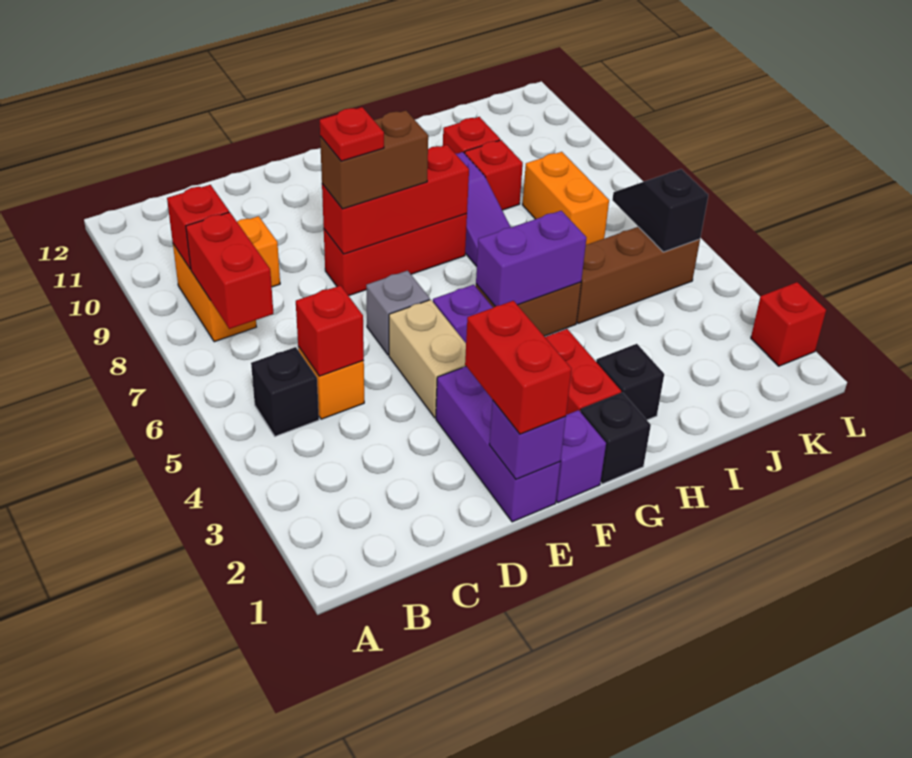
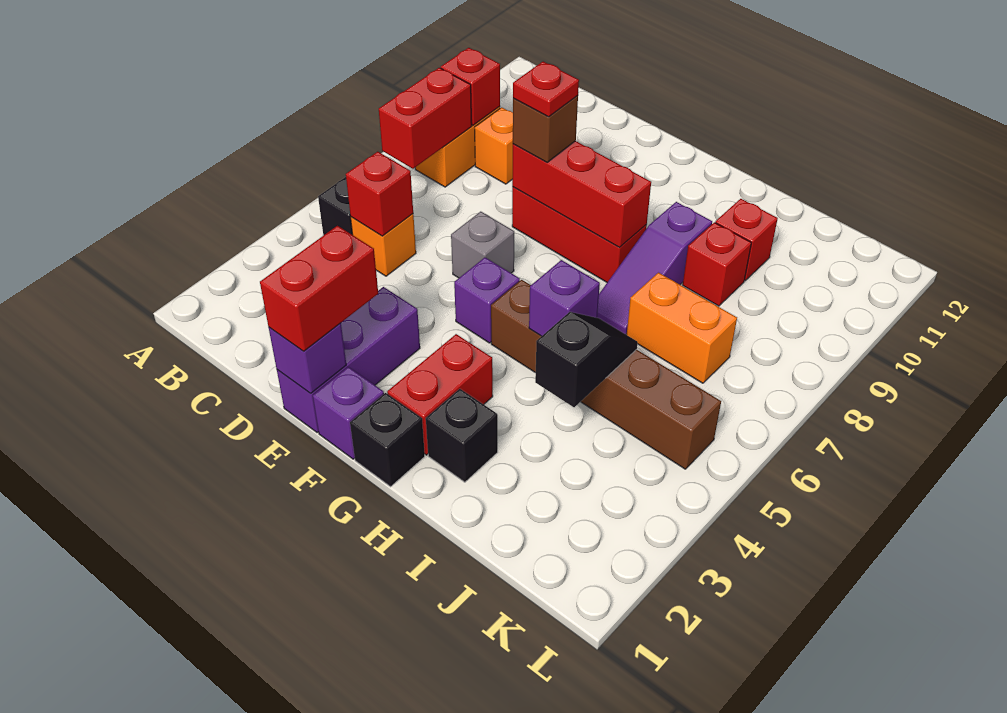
tan brick E4:E5 level 1 -> none
brown brick E8:F8 level 3 -> brown brick E8 level 3
purple brick G5:H5 level 2 -> purple brick H5 level 2
orange brick J7:J8 level 1 -> orange brick I7:J7 level 1
black slope K5:K6 level 2 top 5 -> black slope I4:I5 level 2 top 4
red brick L2 level 1 -> none

